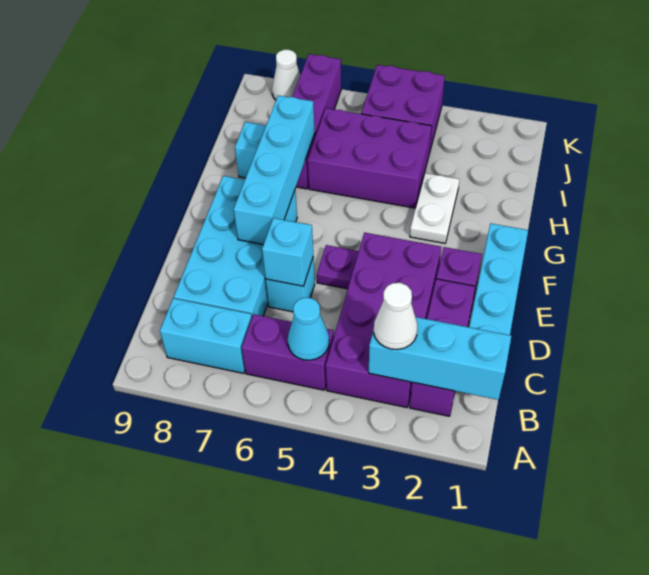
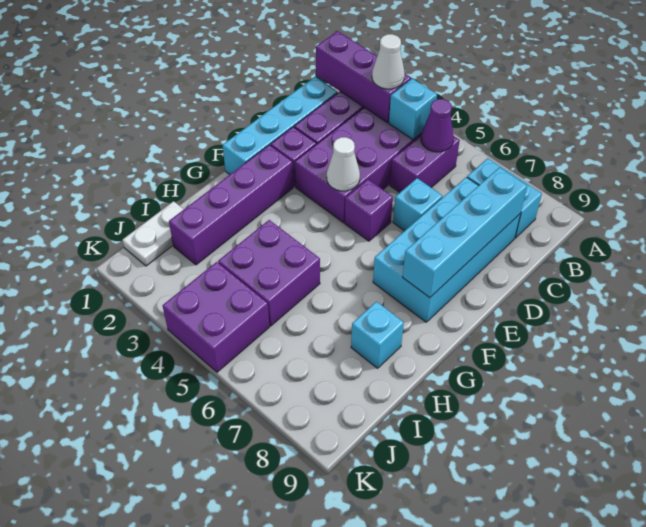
cyan brick B1:B3 level 2 -> purple brick B1:B3 level 2
purple brick B5:B6 level 1 -> purple brick B5:C5 level 1
cyan cone B5 level 2 -> purple cone B5 level 2
cyan brick D6 level 2 -> cyan brick B4 level 2
purple plate E5 level 1 -> purple brick E5 level 1
cyan brick E7:H7 level 2 -> cyan brick C8:F8 level 2
white plate G3:H3 level 1 -> white plate I1:J1 level 1
purple brick H4:I6 level 1 -> purple brick H4:I5 level 1
purple brick H7:K7 level 1 -> purple brick F2:I2 level 1
white cone K8 level 1 -> white cone E4 level 2

